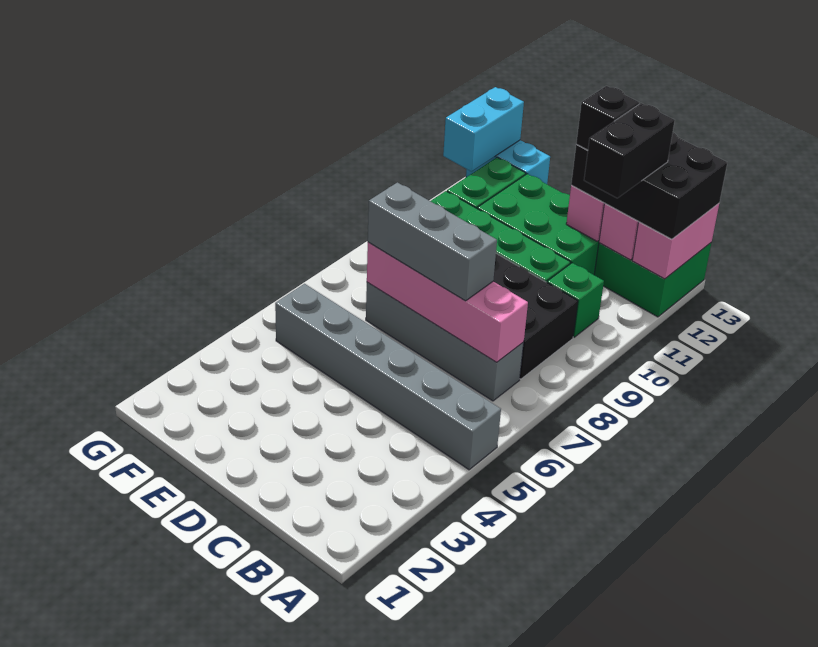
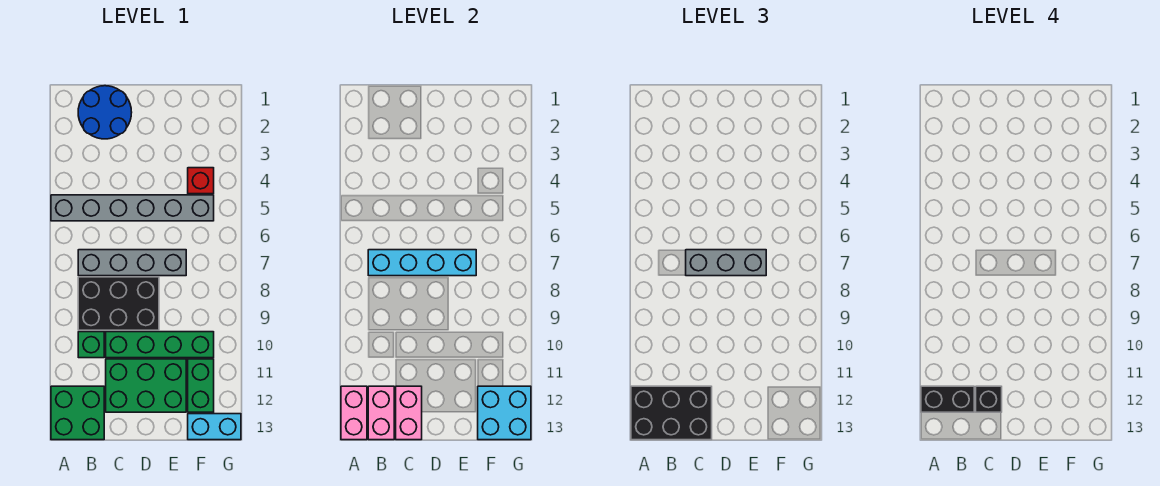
none -> blue round brick B1:C2 level 1
pink brick B7:E7 level 2 -> cyan brick B7:E7 level 2
black brick B11:B12 level 4 -> black brick A12:B12 level 4
none -> red brick F4 level 1
cyan brick G12:G13 level 2 -> cyan brick F12:G13 level 2

